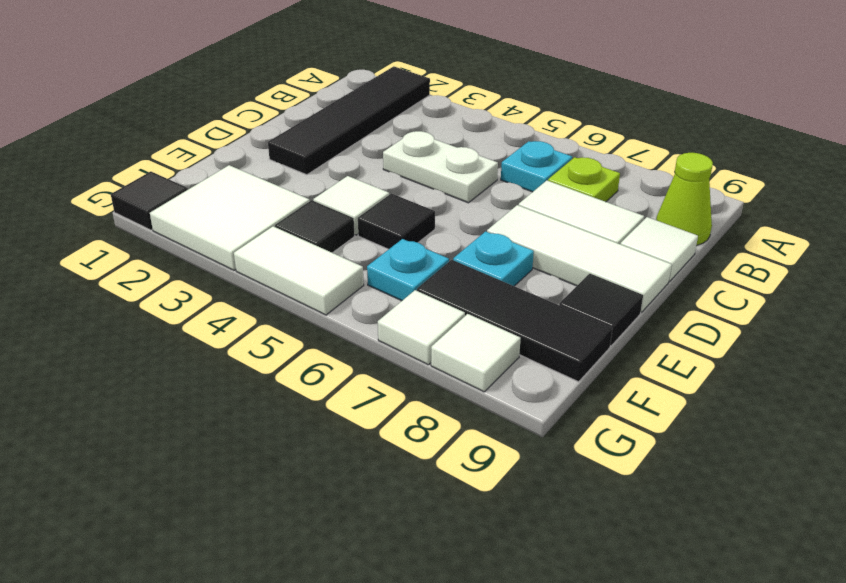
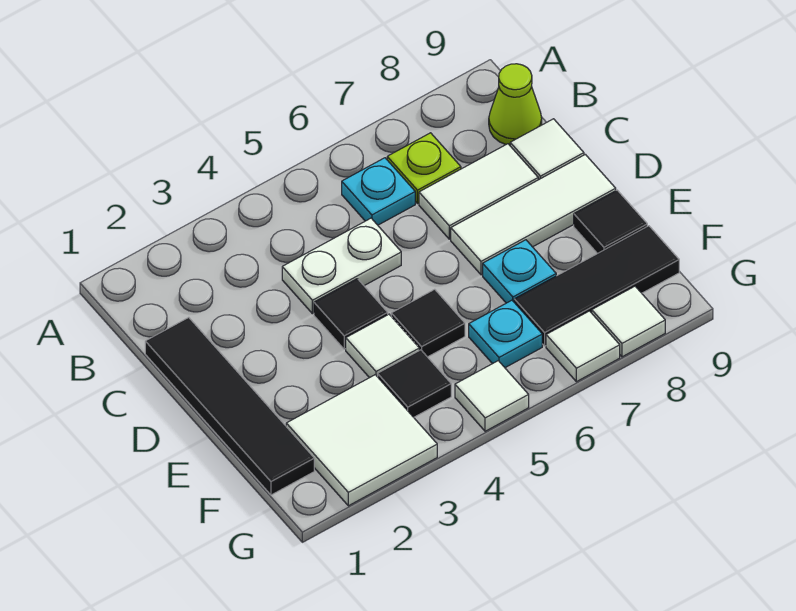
black tile A2:D2 level 1 -> black tile C1:F1 level 1
black tile G1 level 1 -> black tile D4 level 1
white tile G4:G5 level 1 -> white tile G5 level 1

